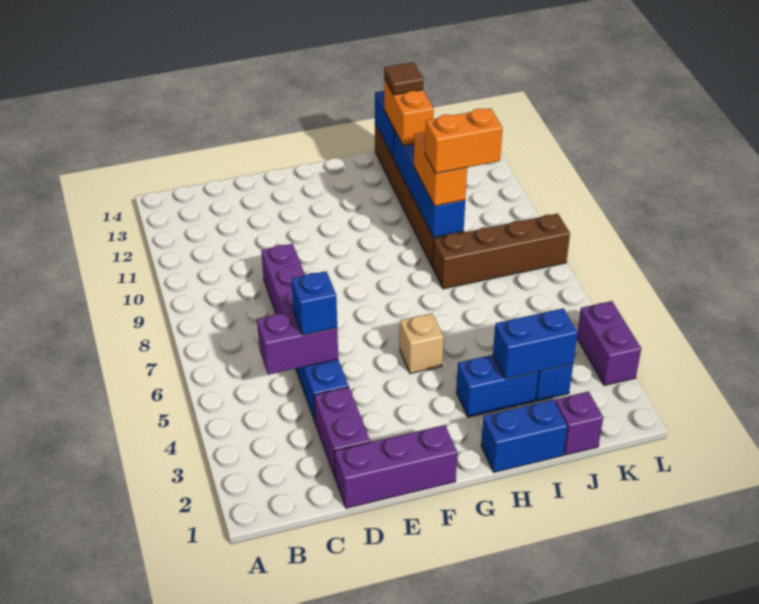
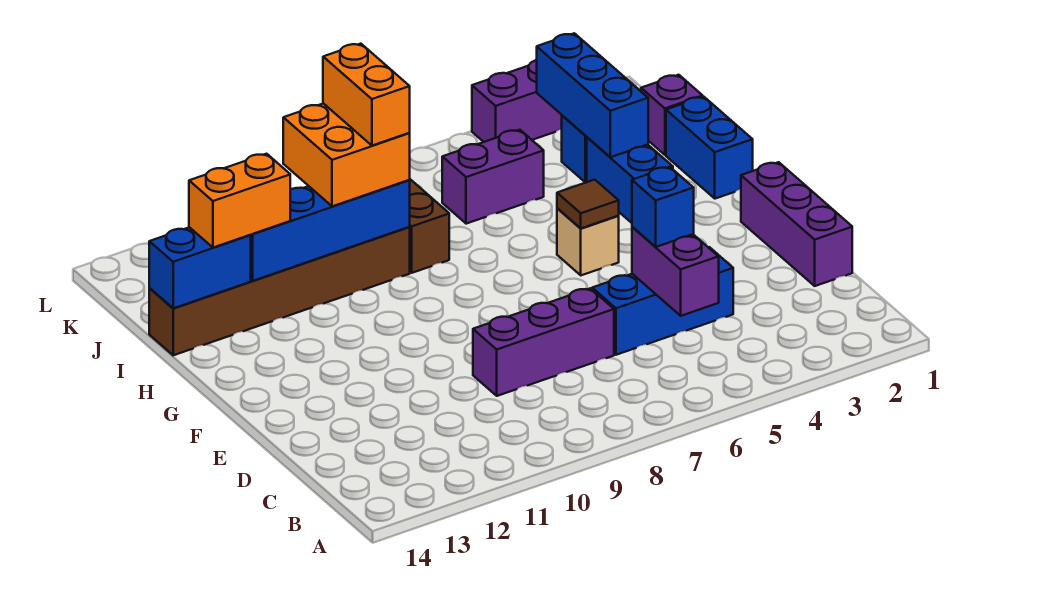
purple brick D2:D3 level 1 -> purple brick J5:J6 level 1
blue brick I3:J3 level 2 -> blue brick I3:K3 level 2
orange brick I9:I10 level 3 -> orange brick I9:J10 level 3
brown tile I13 level 4 -> brown tile G5 level 2

